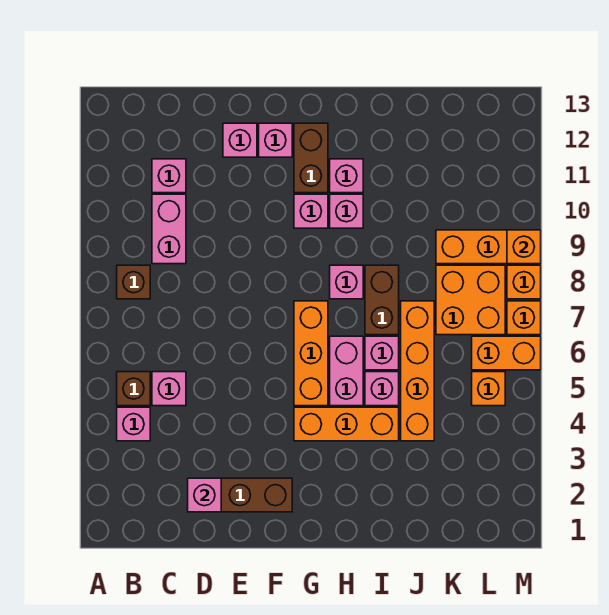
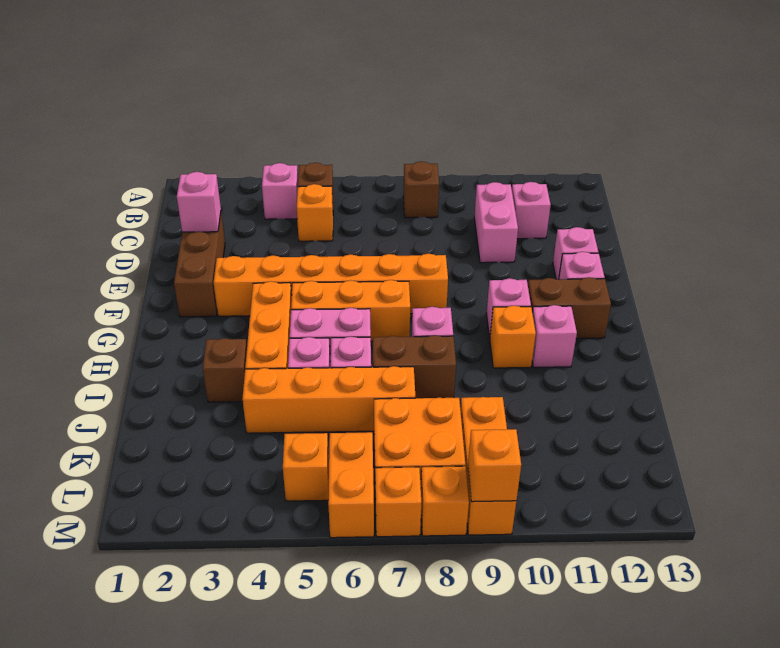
pink brick C5 level 1 -> orange brick C5 level 1
pink brick C9:C10 level 1 -> pink brick C10:D10 level 1
none -> orange brick F3:F8 level 1
pink brick H10 level 1 -> orange brick H10 level 1
none -> brown brick I3 level 1

